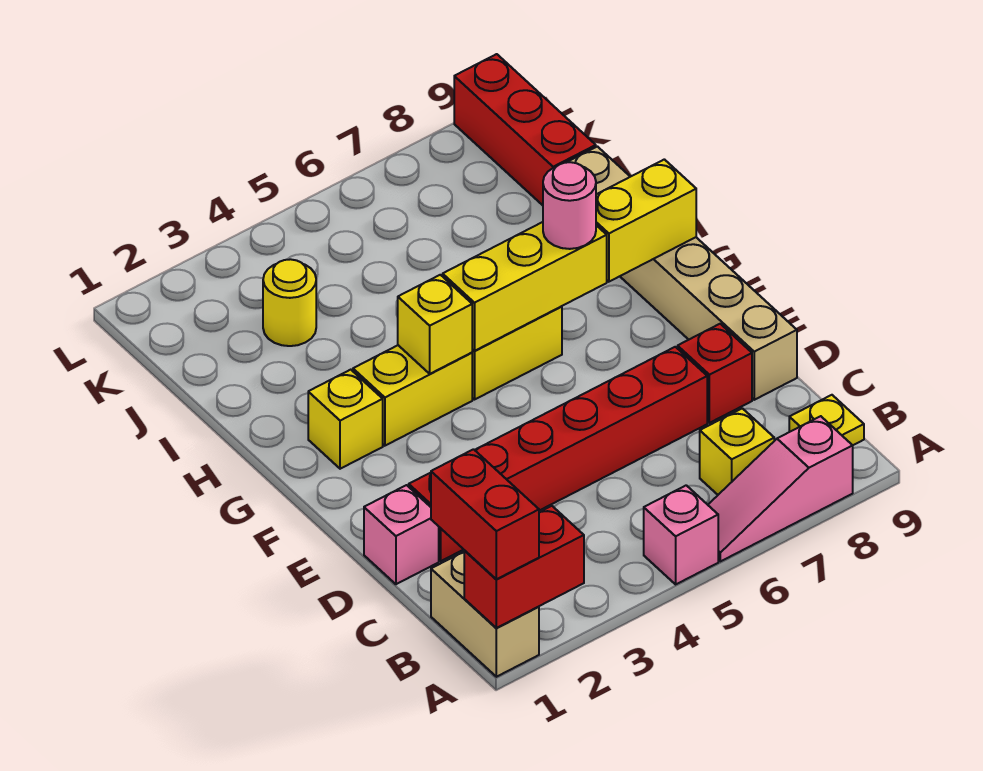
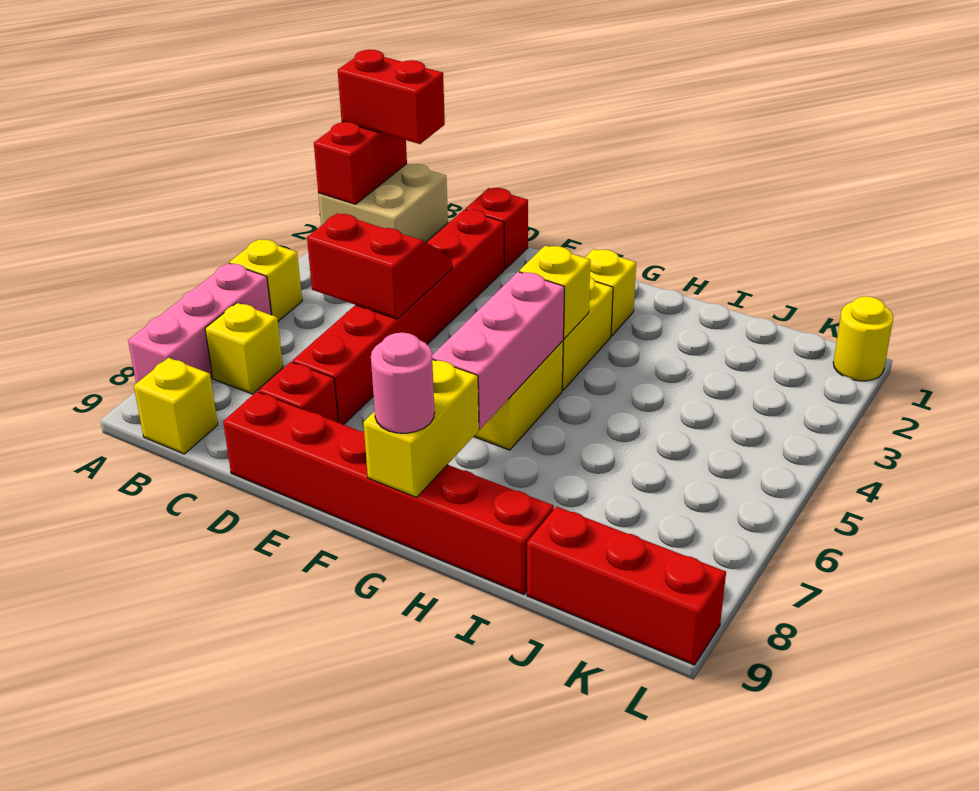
tan brick A1:B1 level 1 -> tan brick A1:B2 level 1
pink brick A5 level 1 -> yellow brick A5 level 1
pink slope A6:A8 level 1 top 8 -> pink brick A6:A8 level 1
yellow plate B9 level 1 -> yellow brick B9 level 1
none -> red slope C4:D5 level 2 top 5
pink brick D1 level 1 -> red brick D1 level 1
tan brick D9:I9 level 1 -> red brick D9:I9 level 1
yellow brick G5:G7 level 2 -> pink brick G5:G7 level 2
pink round brick G7 level 3 -> pink round brick G9 level 3
yellow round brick J3 level 1 -> yellow round brick L1 level 1

